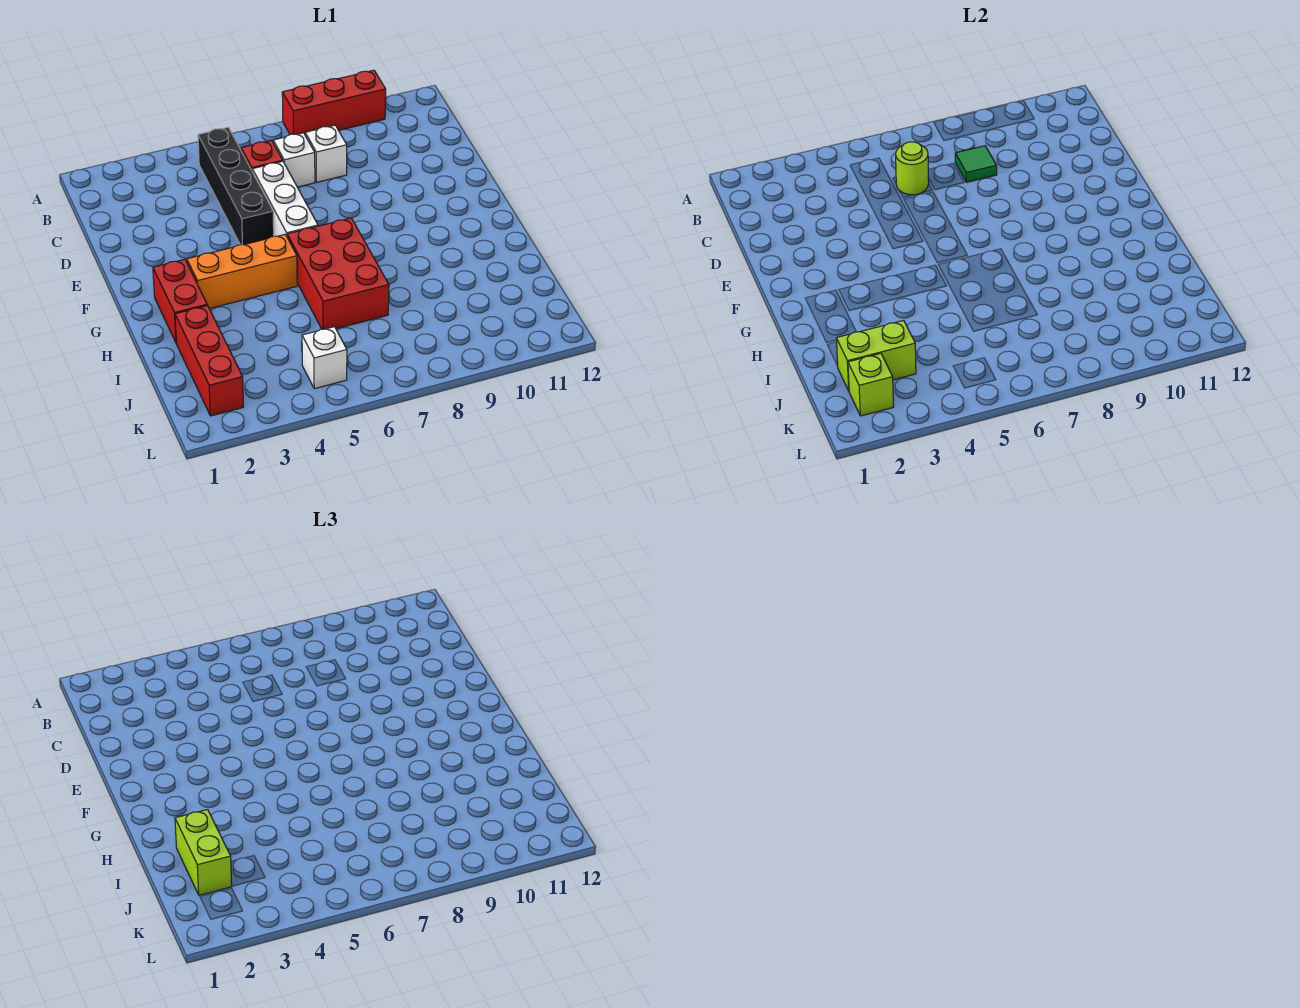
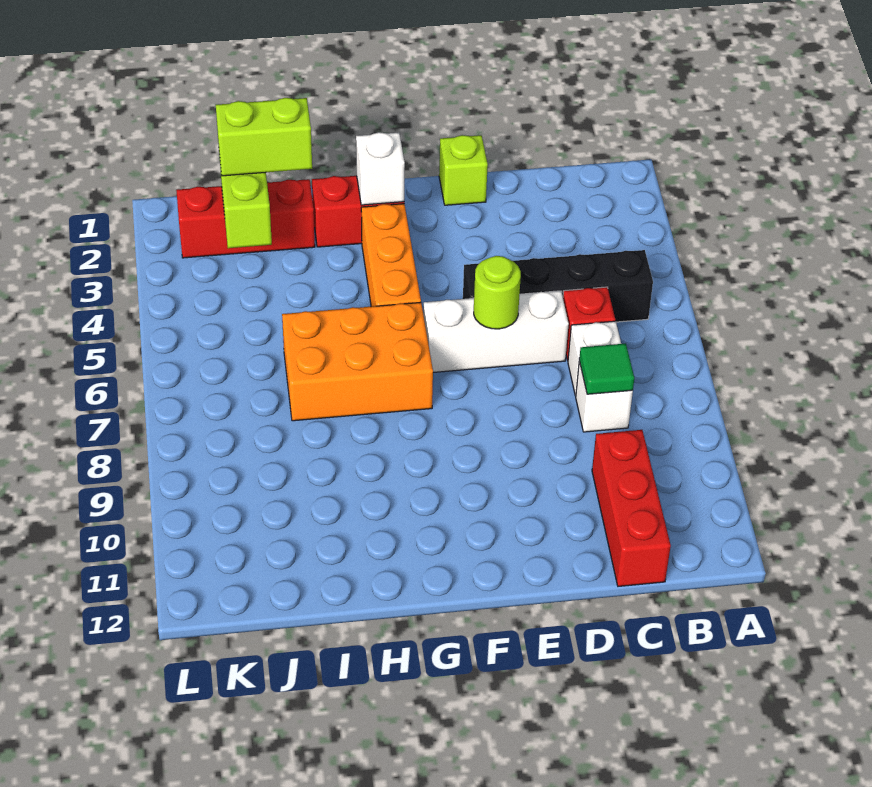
red brick A8:A10 level 1 -> red brick C10:C12 level 1
lime round brick C6 level 2 -> lime round brick E6 level 2
red brick G6:I7 level 1 -> orange brick G6:I7 level 1
lime brick K2 level 2 -> lime brick E1 level 1
white brick K5 level 1 -> white brick G2 level 2

